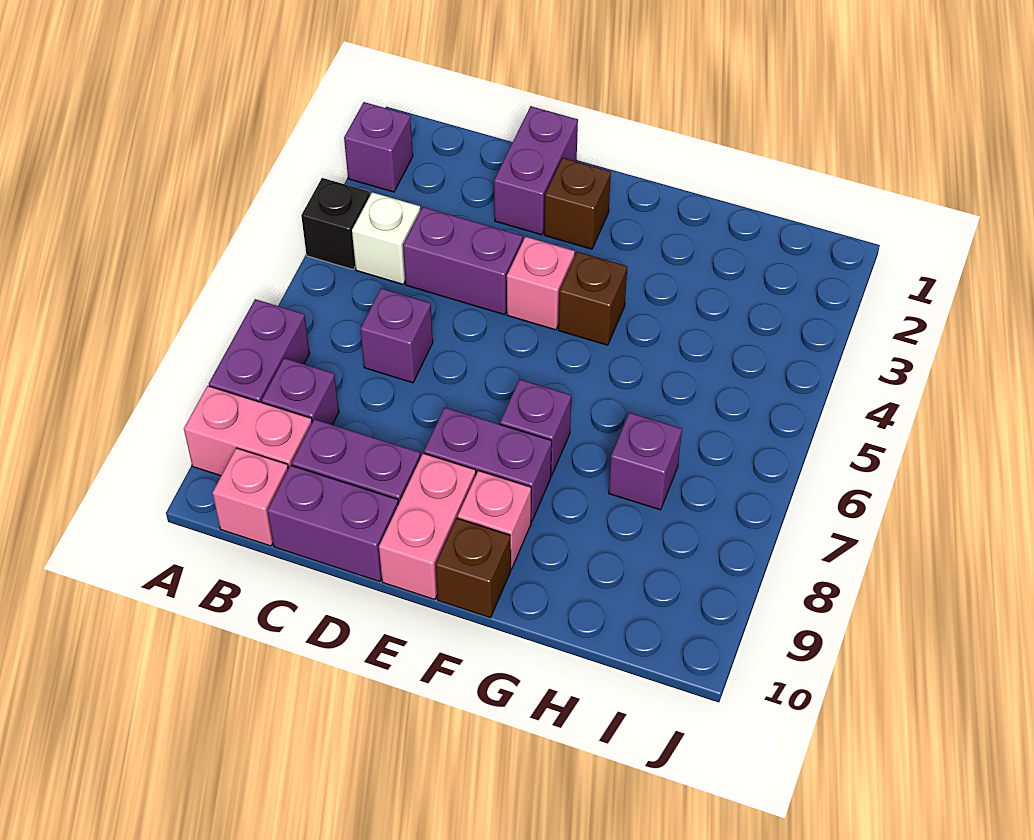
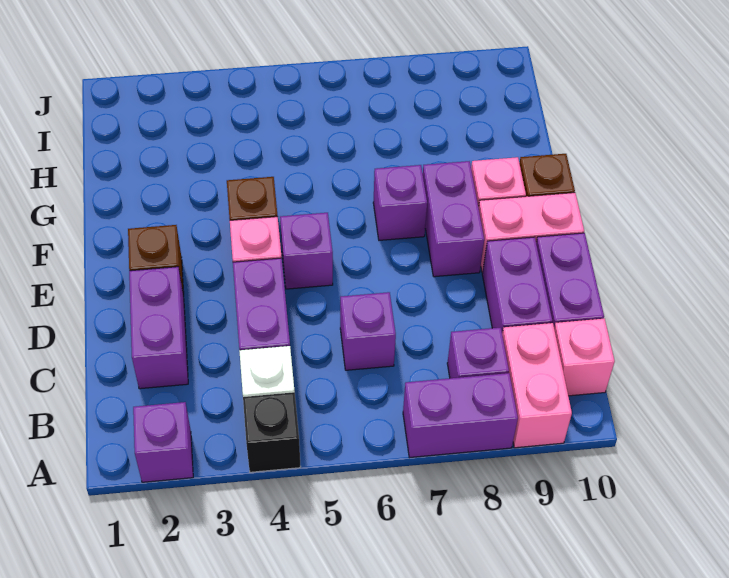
purple brick D1:D2 level 1 -> purple brick C2:D2 level 1
purple brick H7 level 1 -> purple brick E5 level 1

